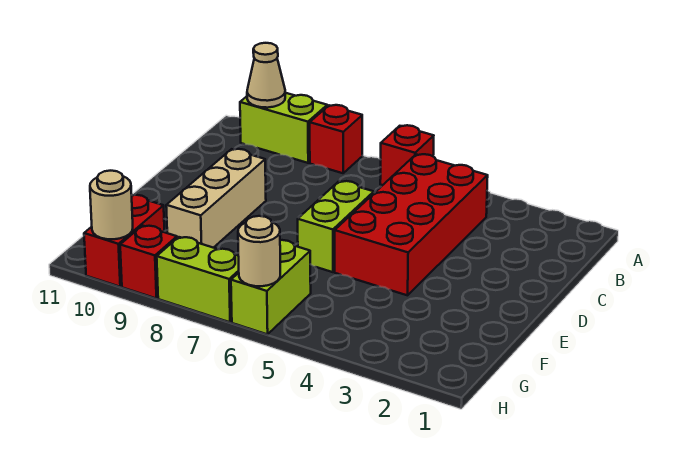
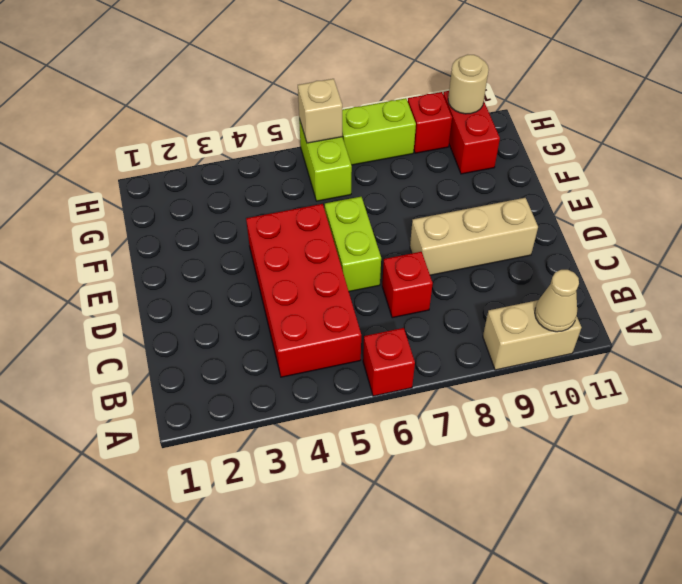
red brick A8 level 1 -> red brick C7 level 1
lime brick A9:A10 level 1 -> tan brick A9:A10 level 1
tan brick D9:F9 level 1 -> tan brick D8:D10 level 1
tan round brick H6 level 2 -> tan brick H6 level 2

